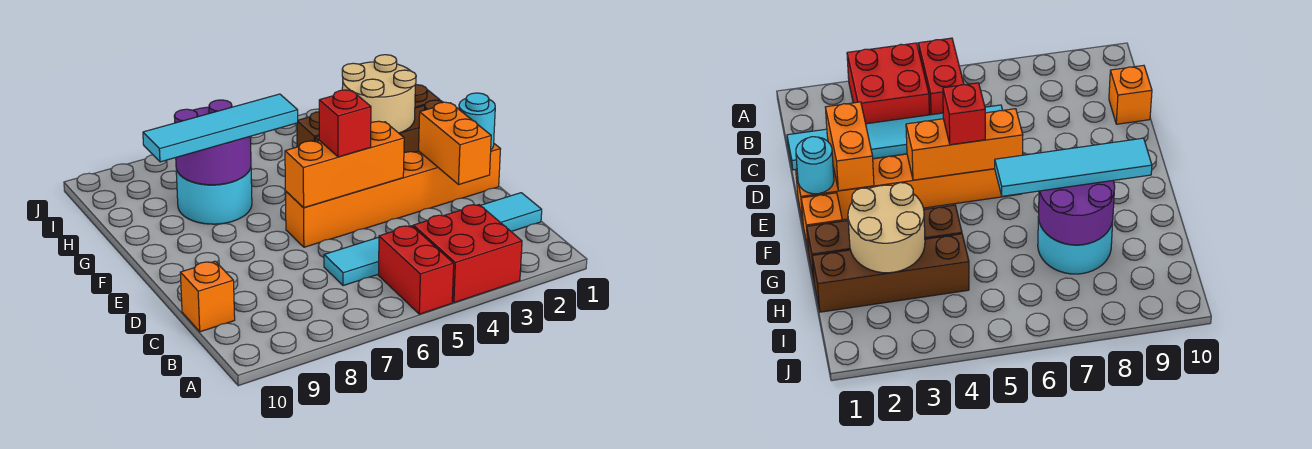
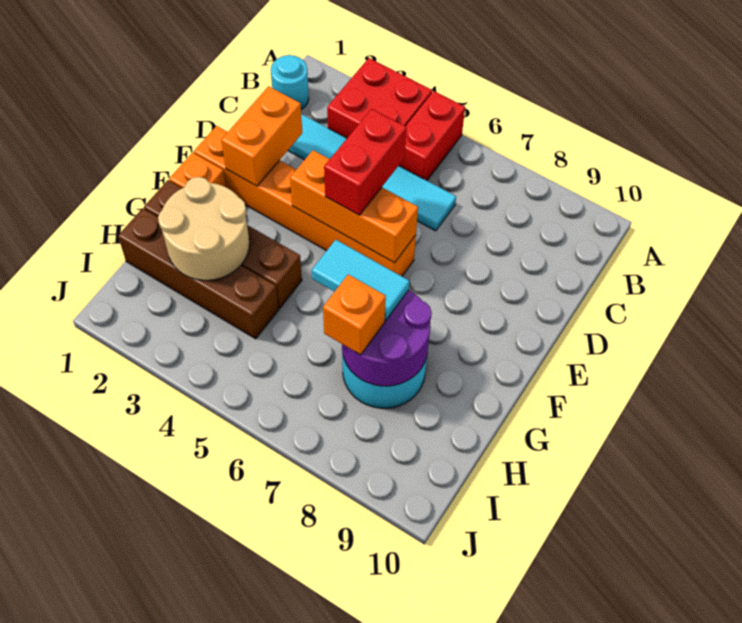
orange brick C10 level 1 -> orange brick H7 level 3
cyan round brick E1 level 2 -> cyan round brick B1 level 1
red brick E5 level 3 -> red brick D5:E5 level 3
cyan tile G6:G9 level 3 -> cyan tile G6:G7 level 3

